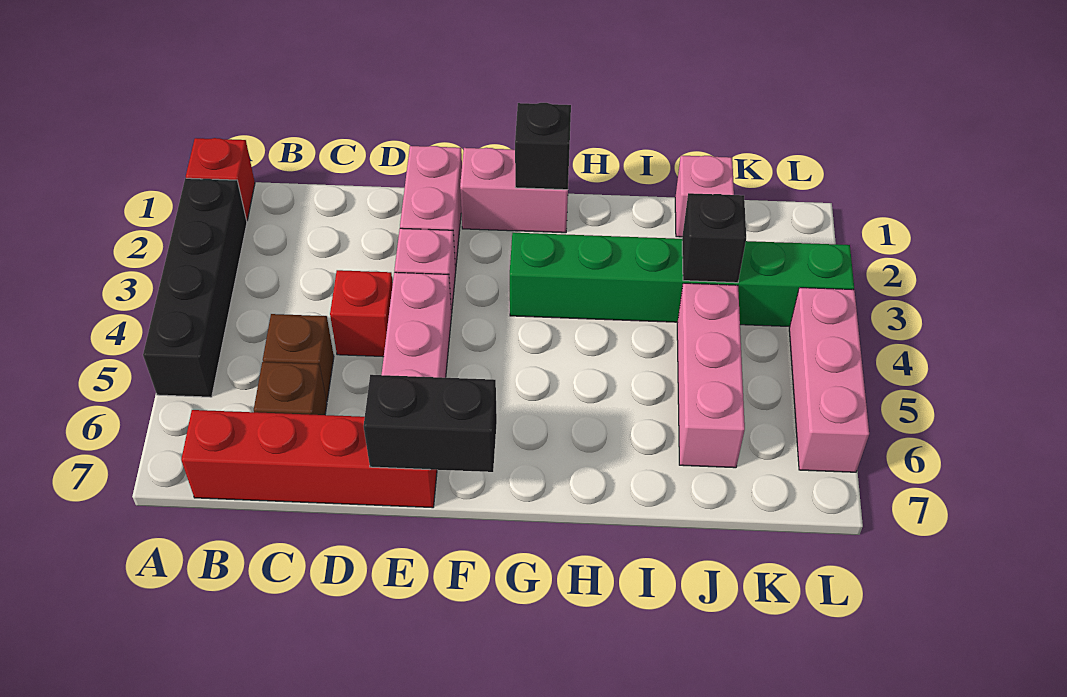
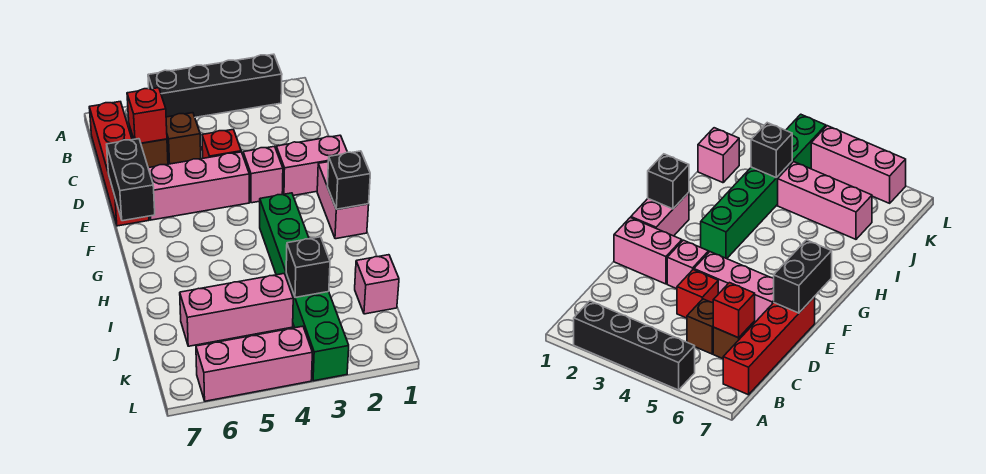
red brick A1 level 1 -> red brick C6 level 2

